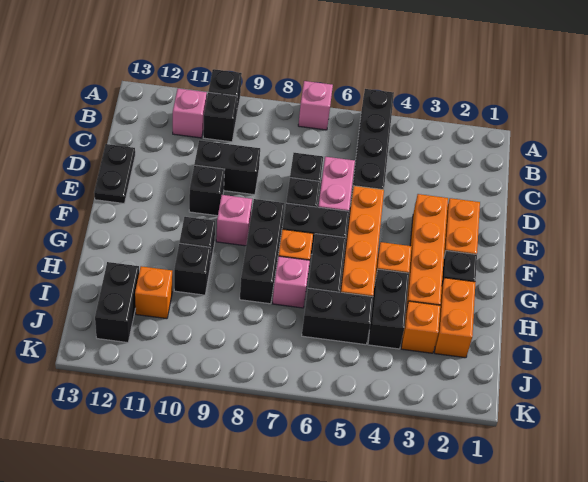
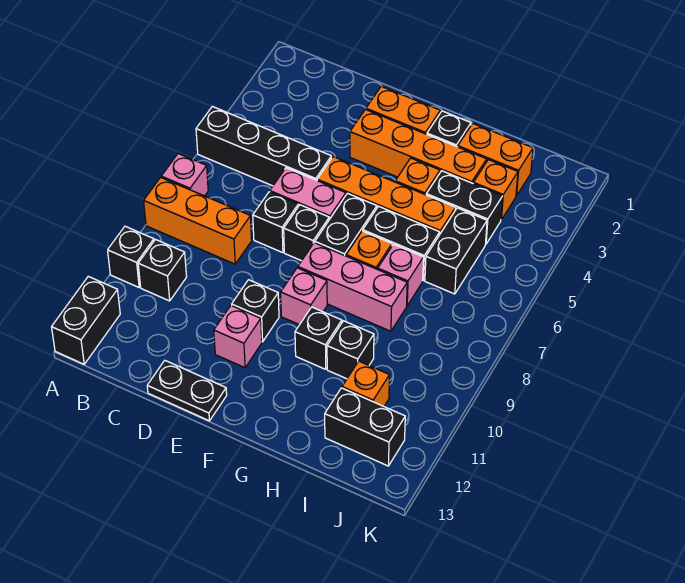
none -> orange brick A8:C8 level 1
pink brick B11 level 1 -> pink brick E11 level 1
black brick D9:D10 level 1 -> black brick A12:A13 level 1
black brick F8:H8 level 1 -> pink brick F8:H8 level 1

